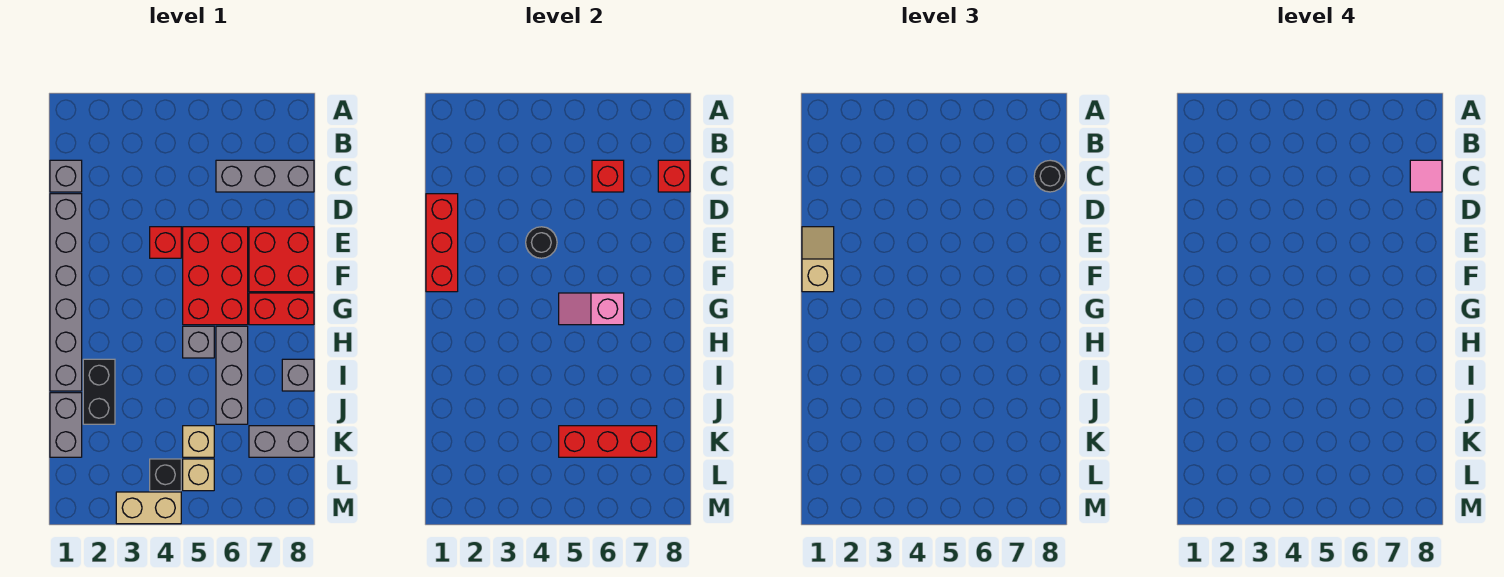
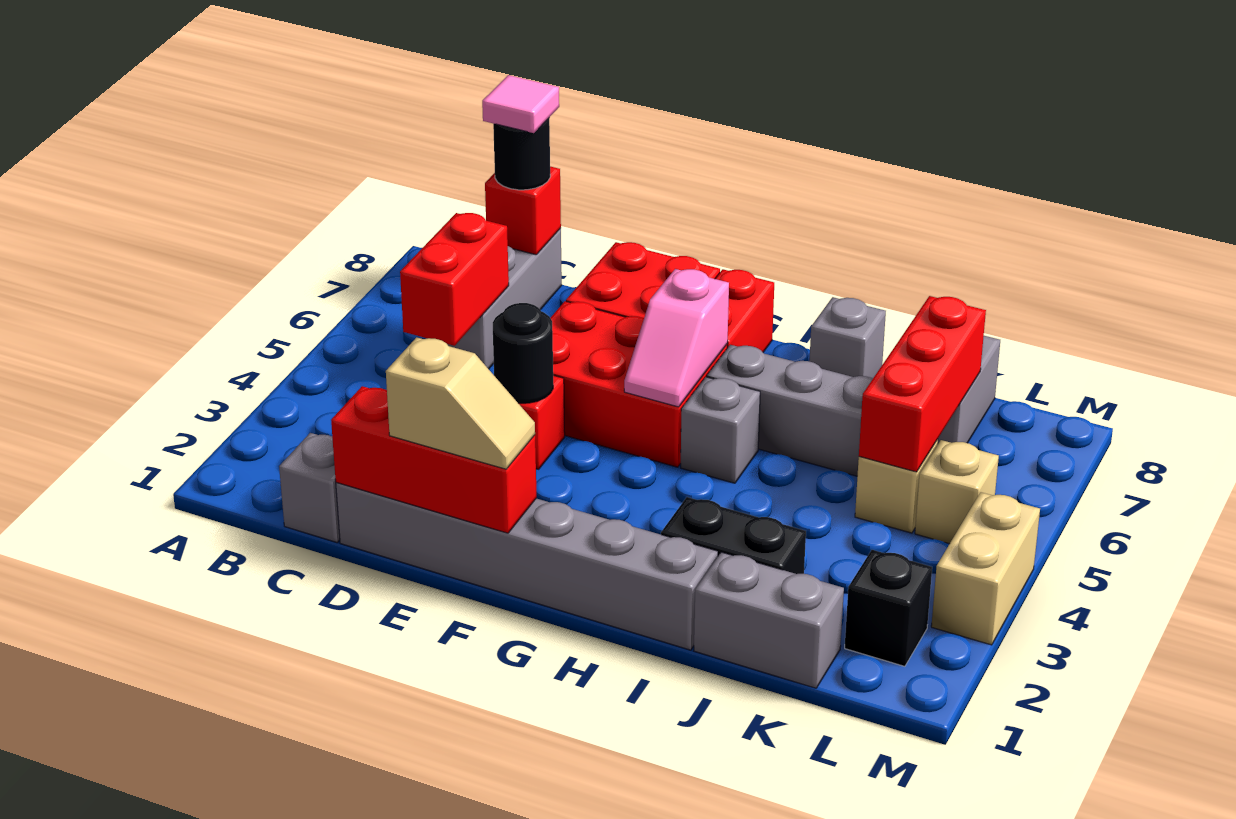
red brick C6 level 2 -> red brick C5:C6 level 2
tan slope E1:F1 level 3 top F -> tan slope E1:F1 level 3 top E
black brick L4 level 1 -> black brick L2 level 1

